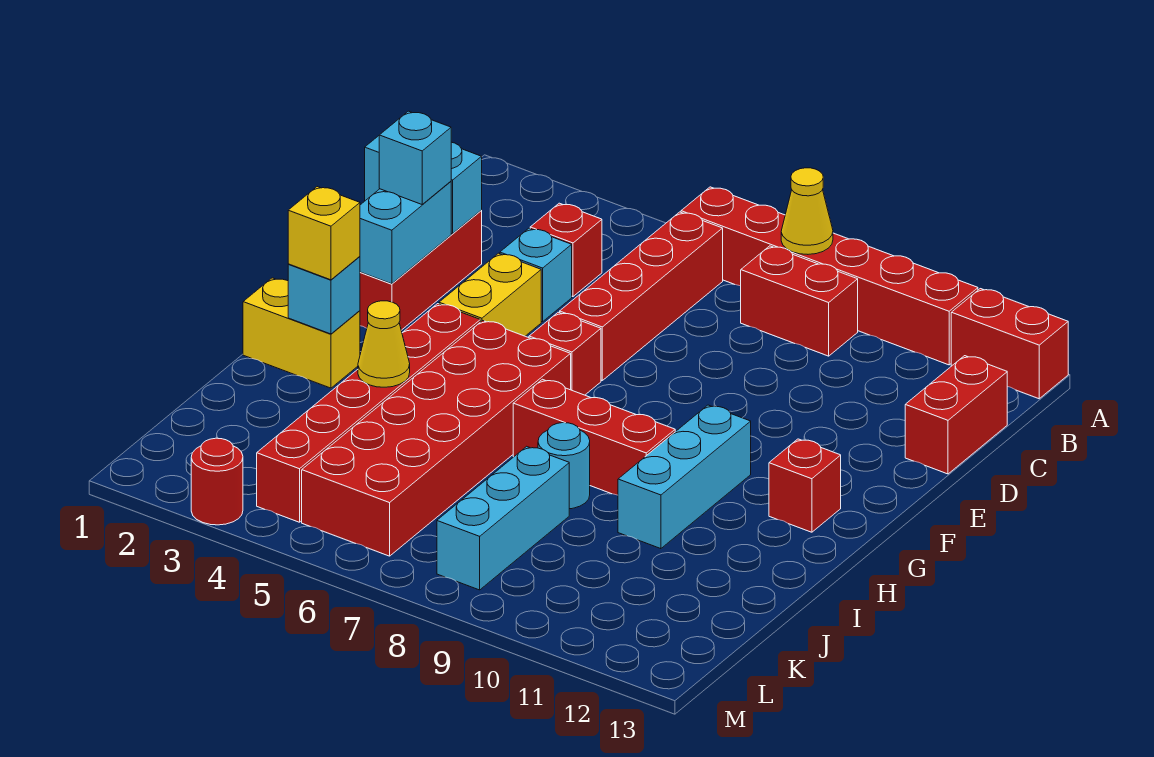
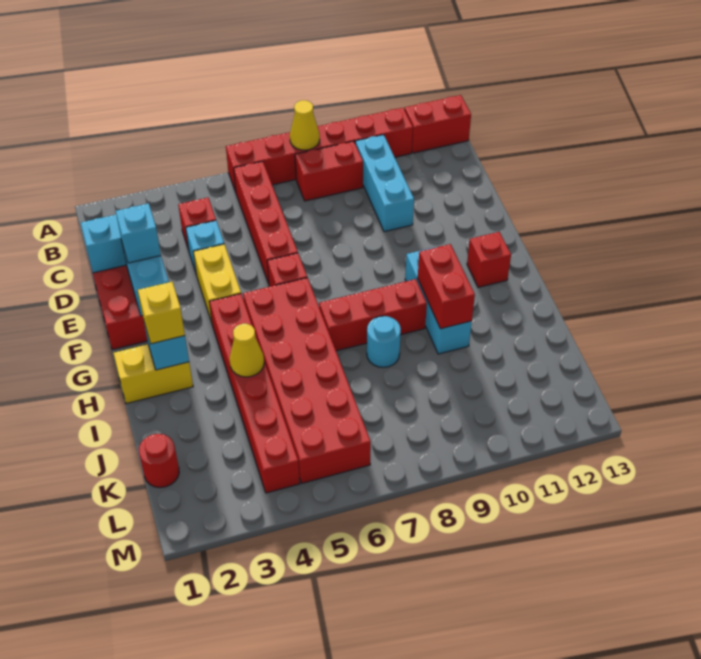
red brick C13:D13 level 1 -> red brick H10:I10 level 2
cyan brick J8:L8 level 1 -> cyan brick B10:D10 level 1
red round brick M3 level 1 -> red round brick K1 level 1

